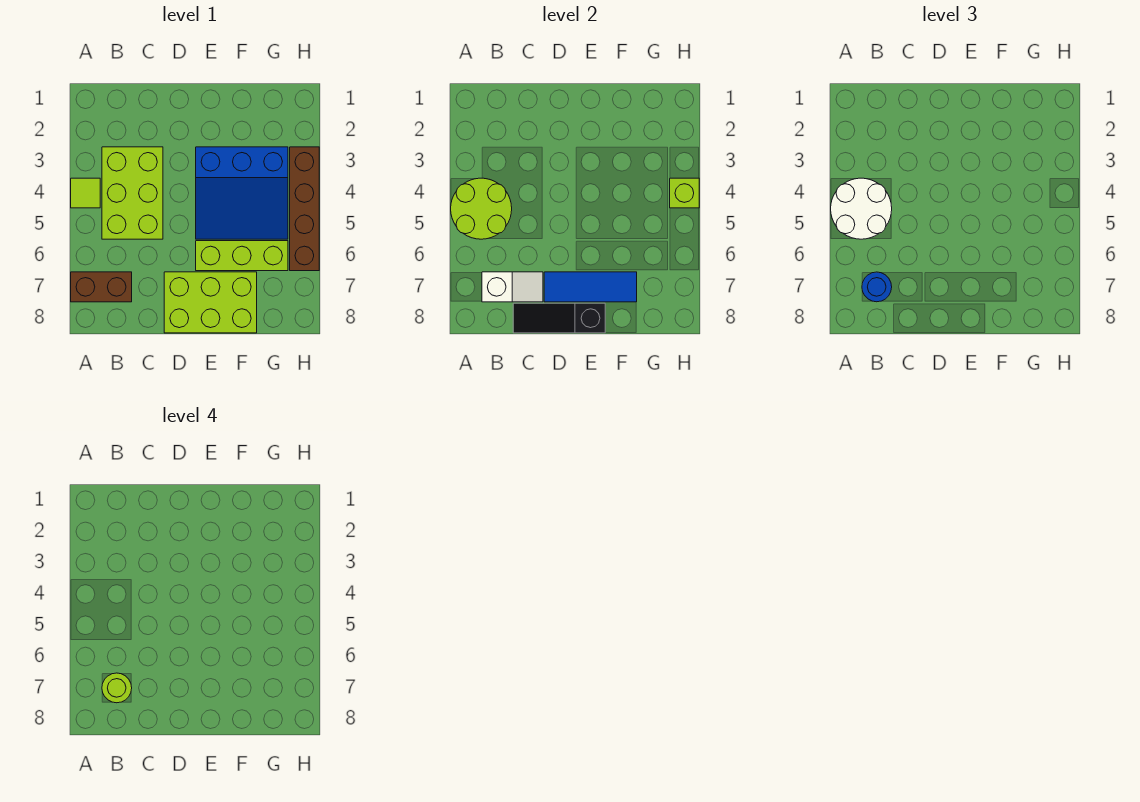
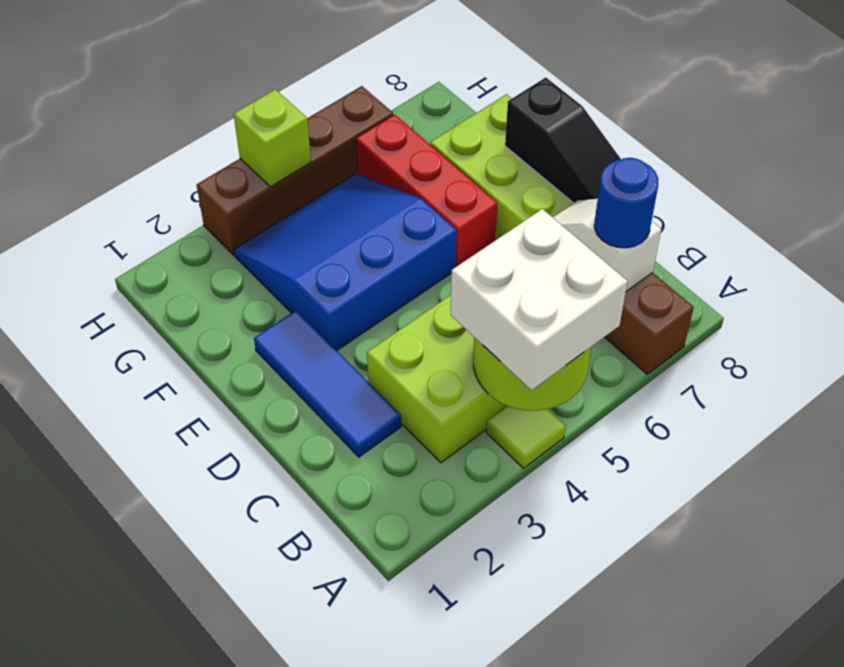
white round brick A4:B5 level 3 -> white brick A4:B5 level 3
lime round brick B7 level 4 -> none
blue tile D7:F7 level 2 -> blue tile C2:E2 level 1
blue slope E3:G5 level 1 top 3 -> blue slope E3:G5 level 1 top E
lime brick E6:G6 level 1 -> red brick E6:G6 level 1

